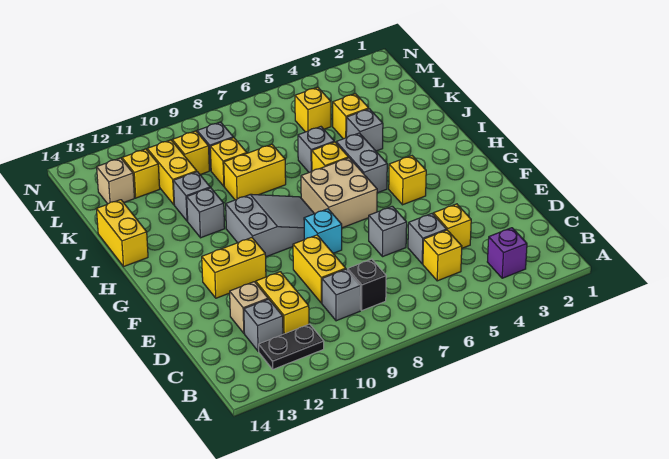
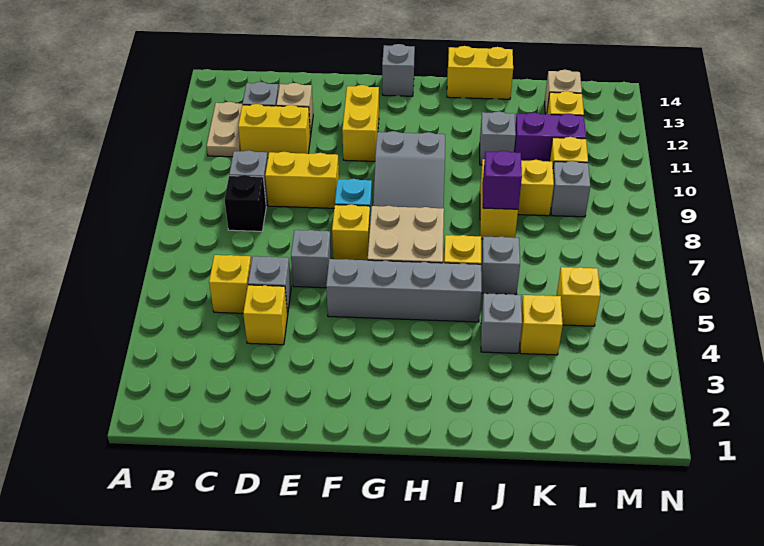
purple brick B3 level 1 -> purple brick J8 level 2
black plate B11:B12 level 1 -> tan plate B11:B12 level 1
yellow brick G4 level 1 -> yellow brick F7 level 1
grey brick H5:I5 level 1 -> grey brick F5:I5 level 1
grey brick I11 level 1 -> grey brick G14 level 1
yellow brick K11:L11 level 1 -> purple brick K11:L11 level 1

